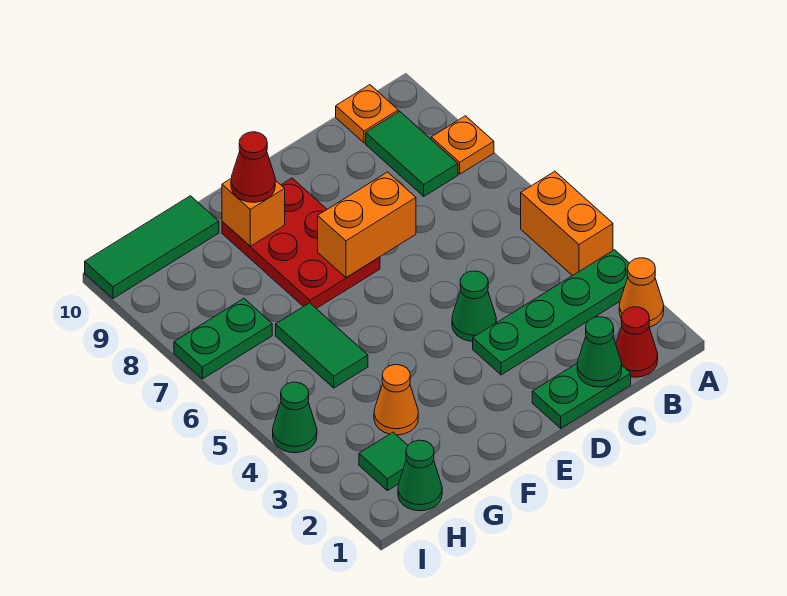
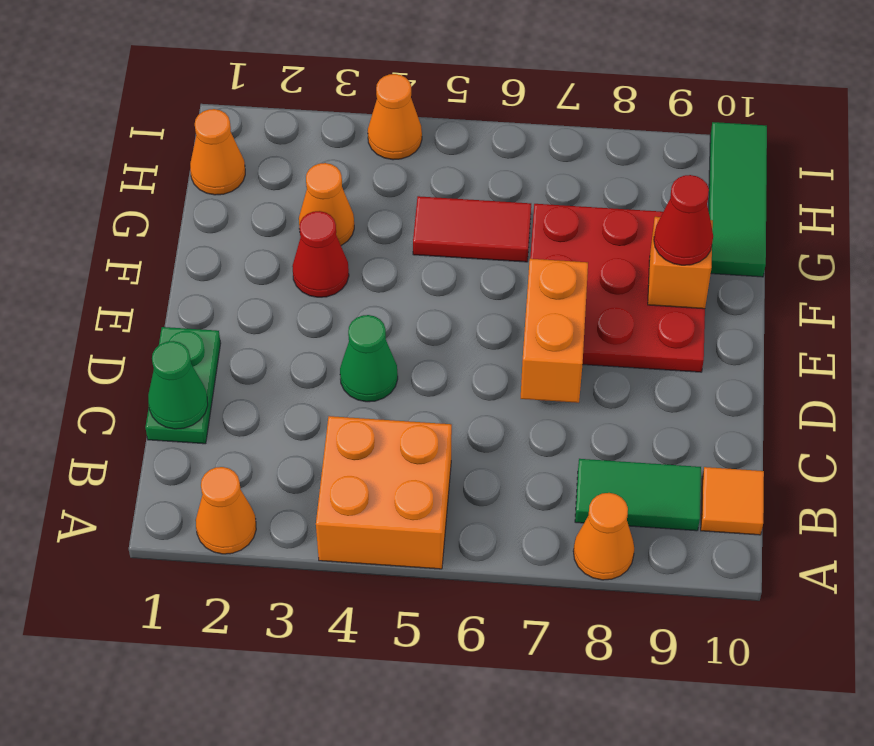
green plate A3:D3 level 1 -> none
orange brick A4:A5 level 1 -> orange brick A4:B5 level 1
orange plate A8 level 1 -> orange cone A8 level 1
red cone B1 level 1 -> red cone F3 level 1
orange plate B10 level 1 -> orange tile B10 level 1
red plate E7:F9 level 1 -> red plate E7:G9 level 1
green tile G5:G6 level 1 -> red tile G5:G6 level 1
green cone H1 level 1 -> orange cone H1 level 1
green tile H2 level 1 -> none
green plate H7:I7 level 1 -> none
green cone I4 level 1 -> orange cone I4 level 1

